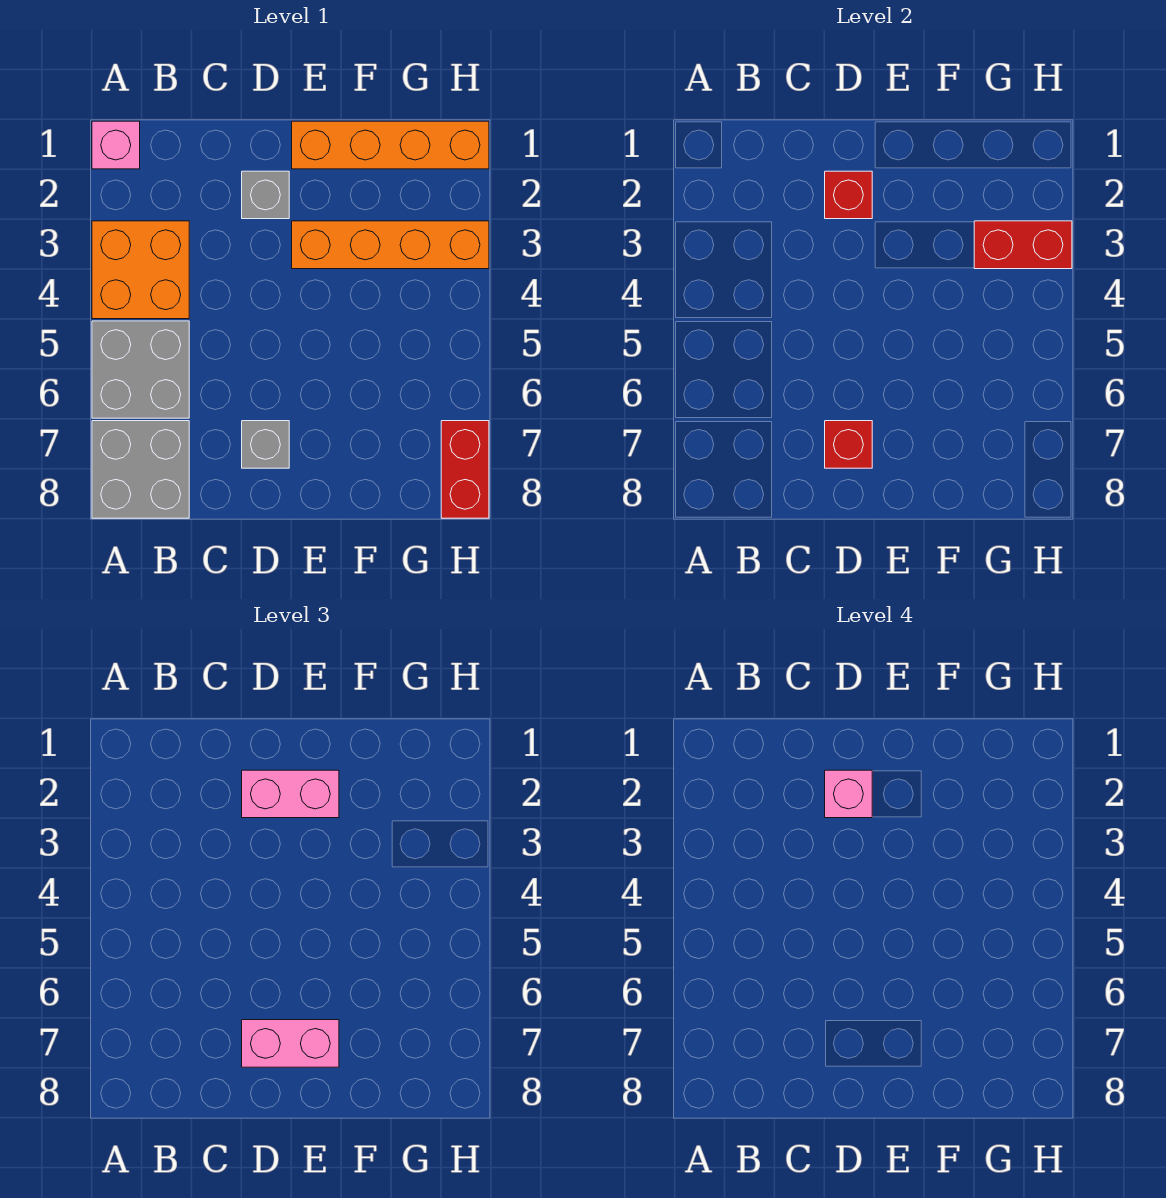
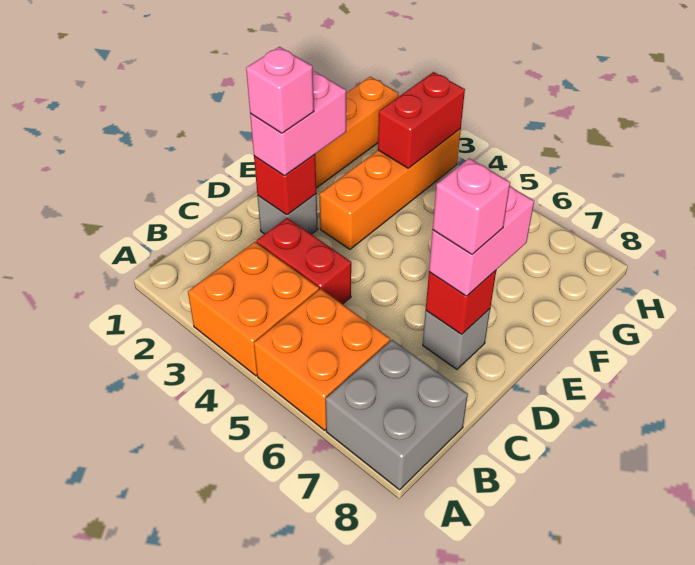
pink brick A1 level 1 -> pink brick D7 level 4
grey brick A5:B6 level 1 -> orange brick A5:B6 level 1
red brick H7:H8 level 1 -> red brick C3:C4 level 1

